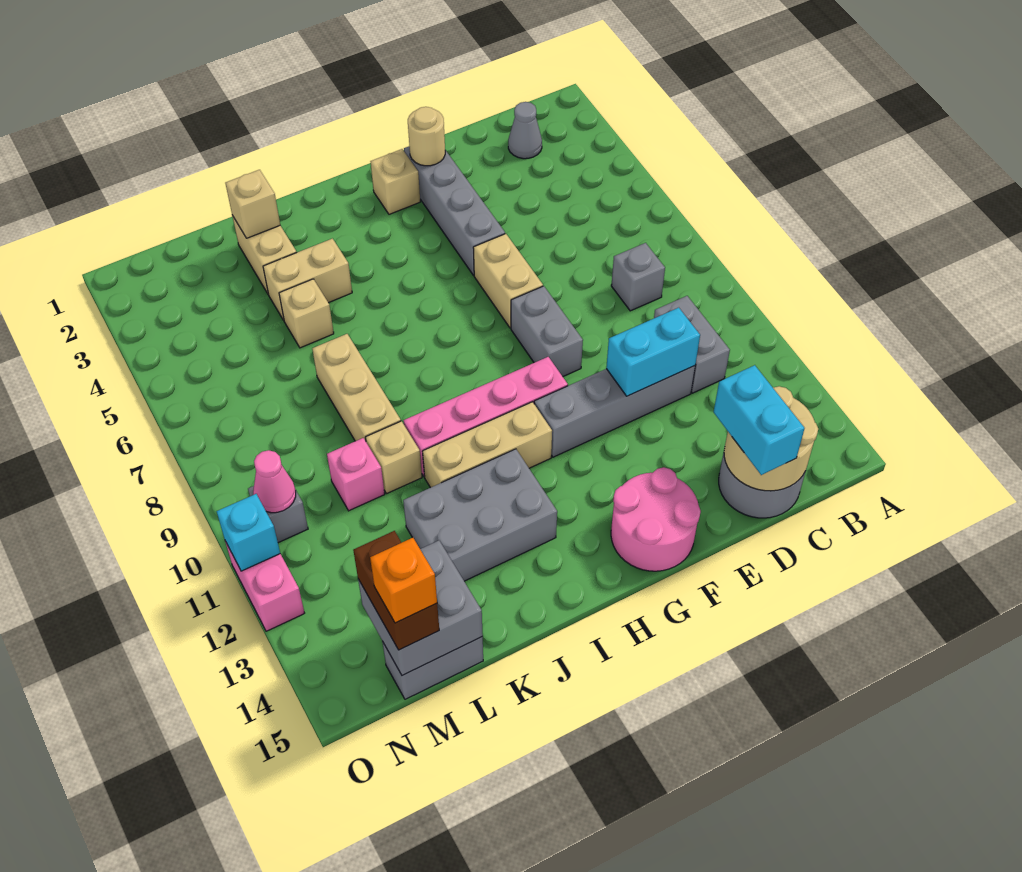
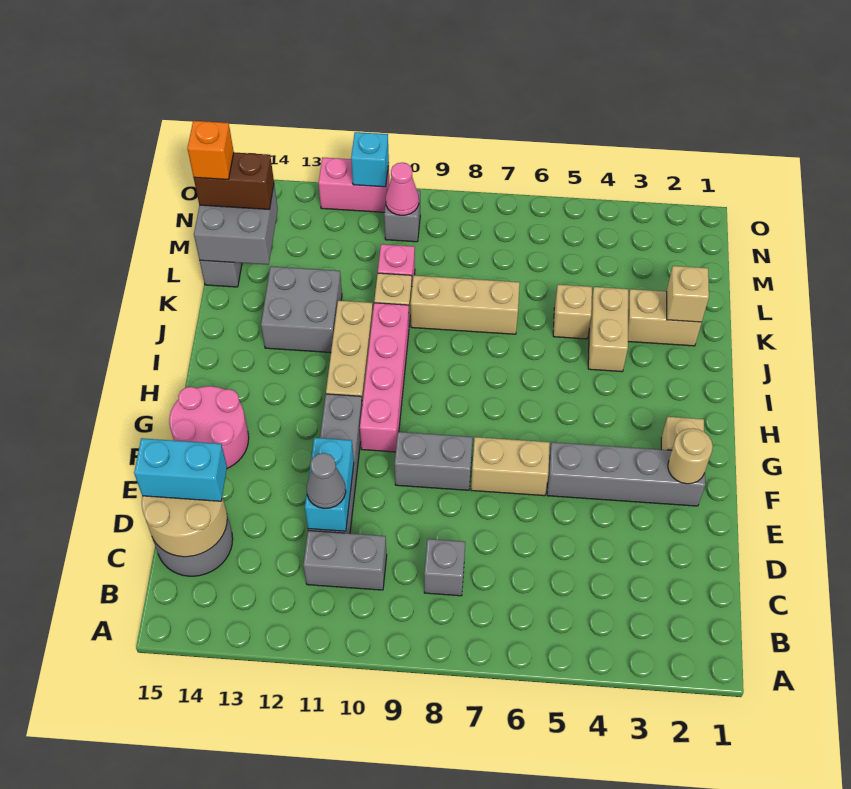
grey cone C2 level 1 -> grey cone D11 level 3
grey brick I12:K13 level 1 -> grey brick J12:K13 level 1

